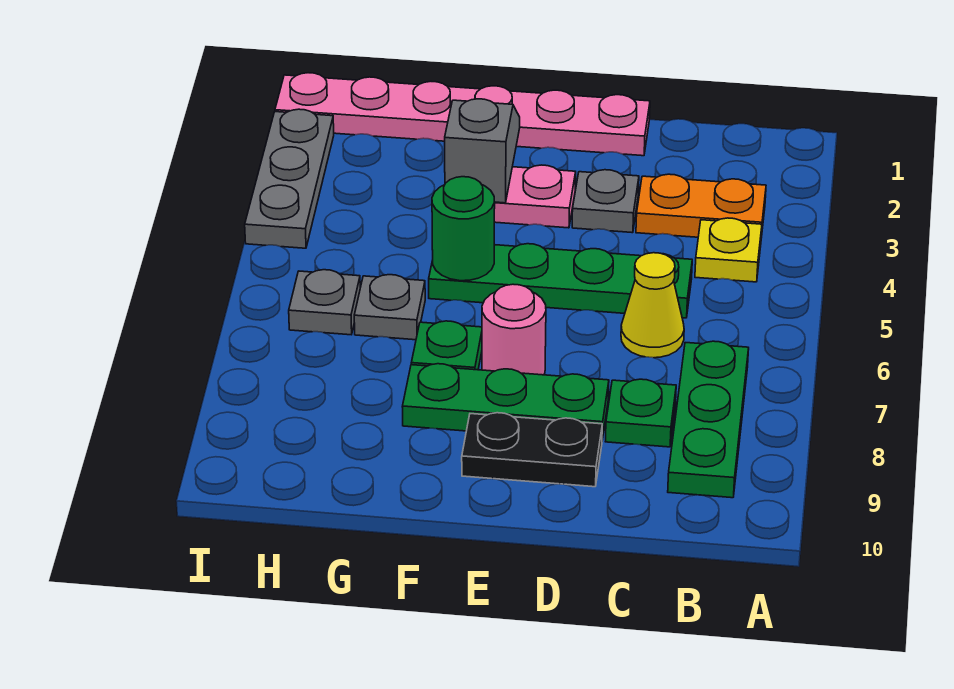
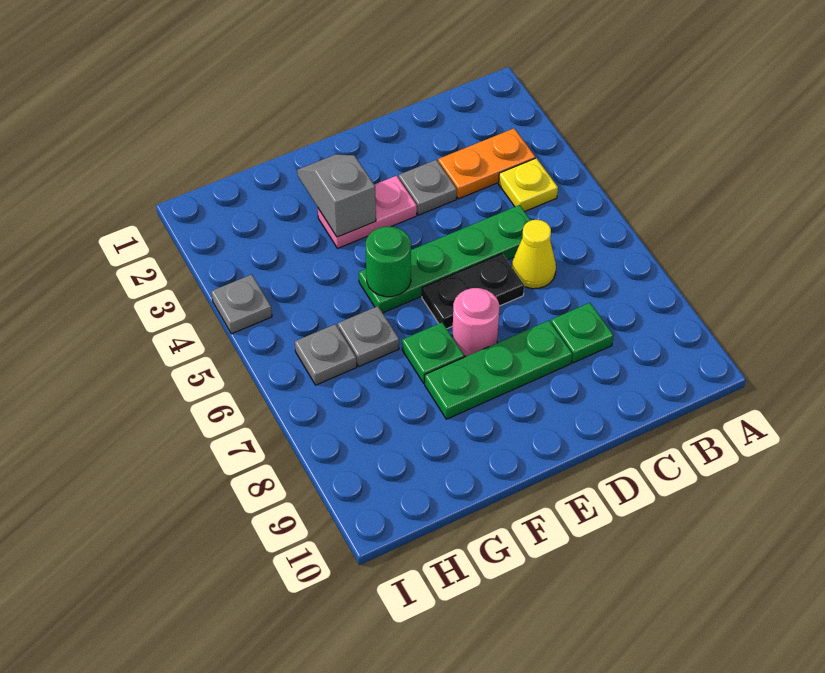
green plate B7:B9 level 1 -> none
pink plate D1:I1 level 1 -> none
black plate D9:E9 level 1 -> black plate D6:E6 level 1
grey plate I2:I4 level 1 -> grey plate I4 level 1

